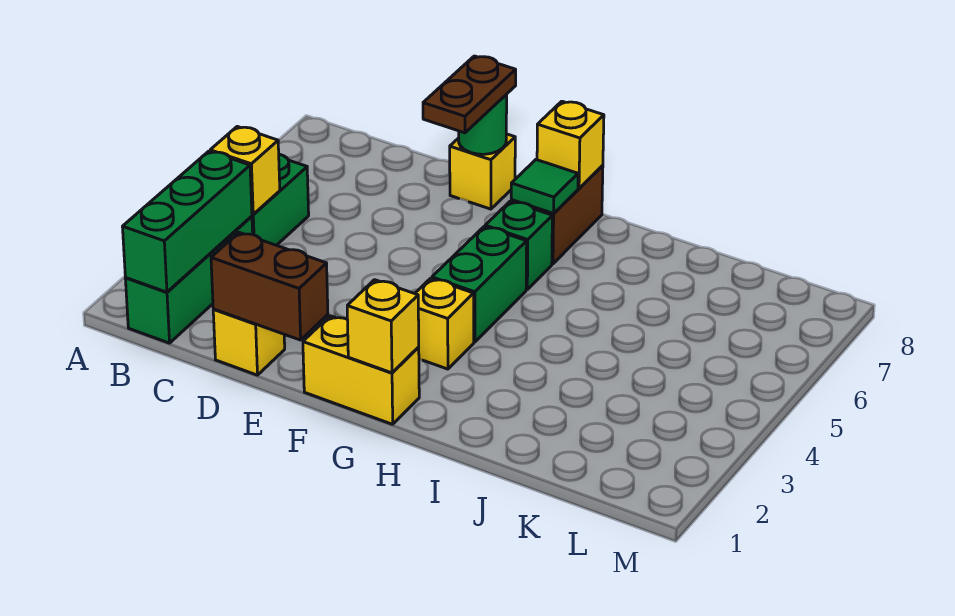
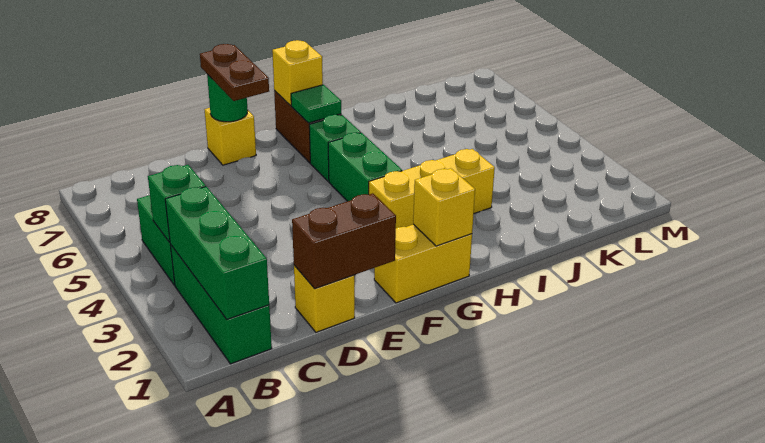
yellow brick B4 level 2 -> green brick B4 level 2
yellow brick G3 level 1 -> yellow brick G3:I3 level 1

